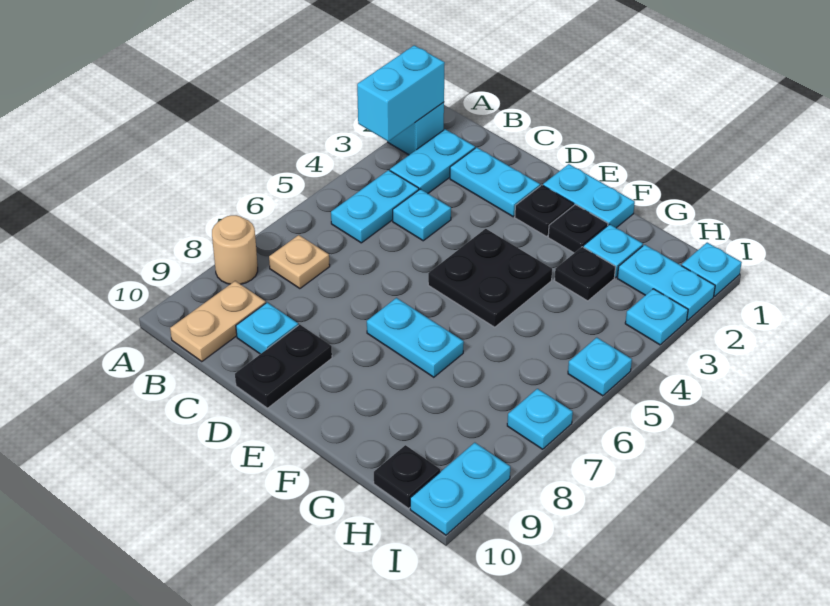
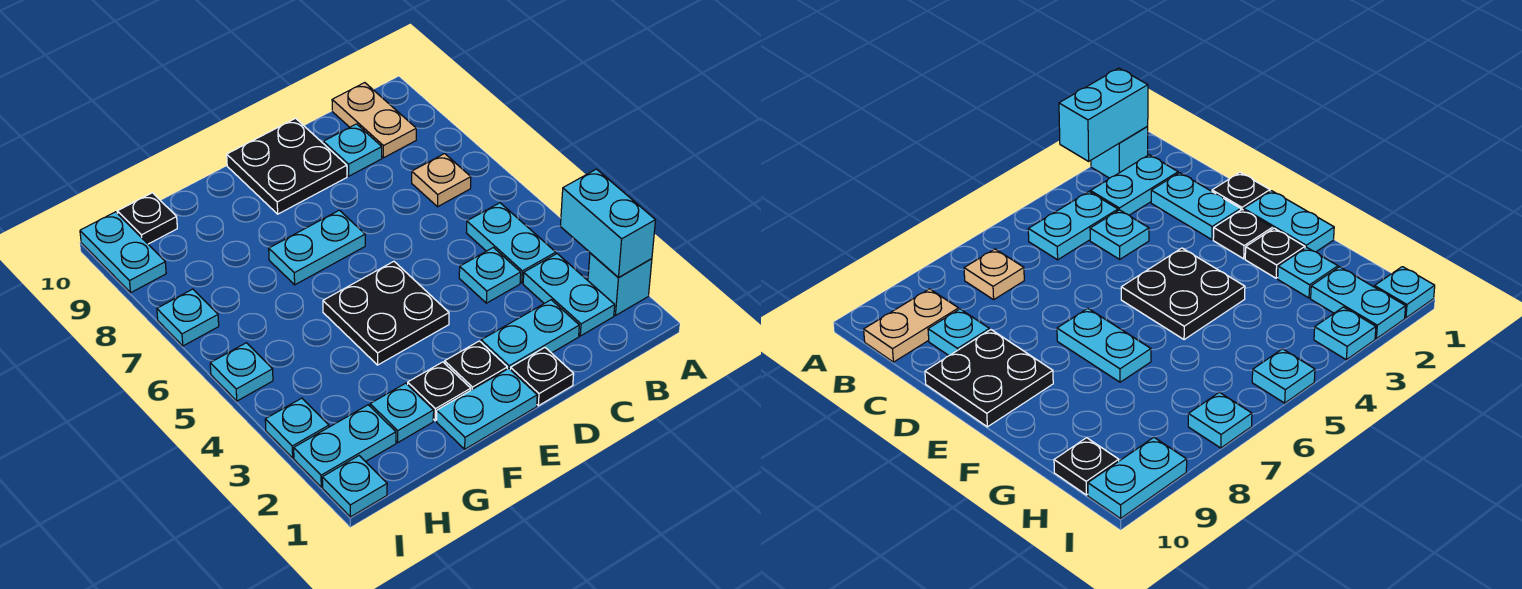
tan round brick A8 level 1 -> none
black plate D9:D10 level 1 -> black plate D9:E10 level 1
black plate G3 level 1 -> black plate D1 level 1

